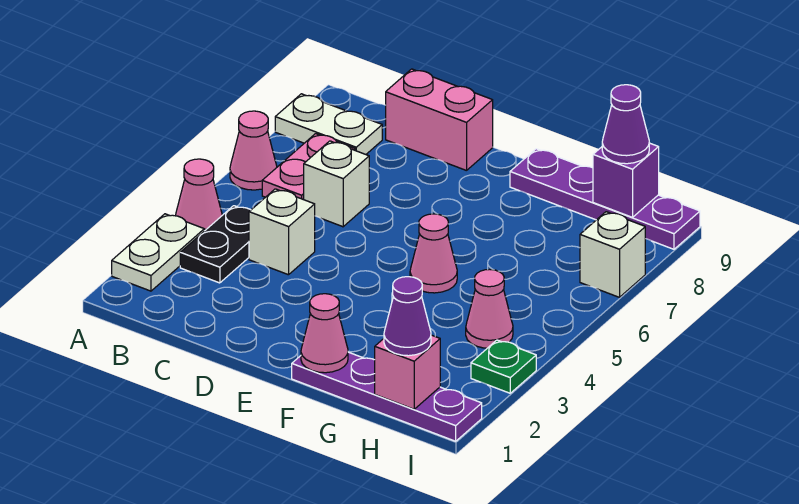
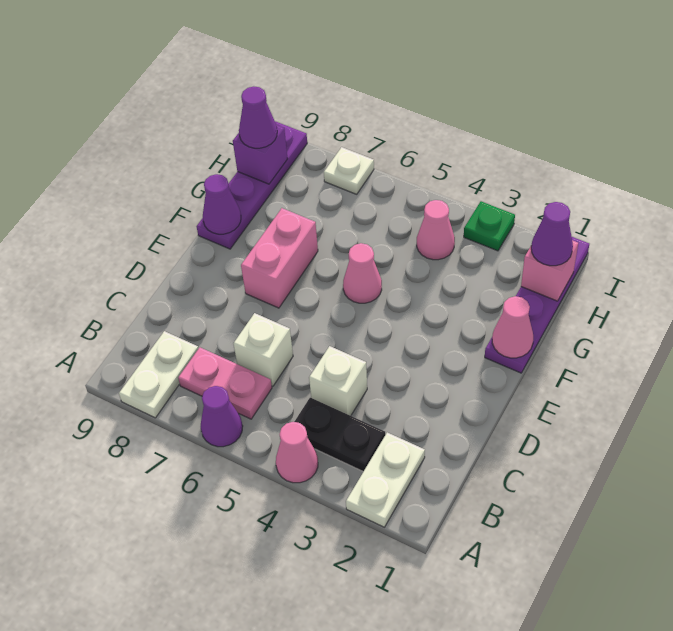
white plate A2:A3 level 1 -> white plate A2:B2 level 1
pink cone A6 level 1 -> purple cone A6 level 1
pink brick C9:D9 level 1 -> pink brick E7:F7 level 1
none -> purple cone F9 level 2
white brick I7 level 1 -> white plate I7 level 1

